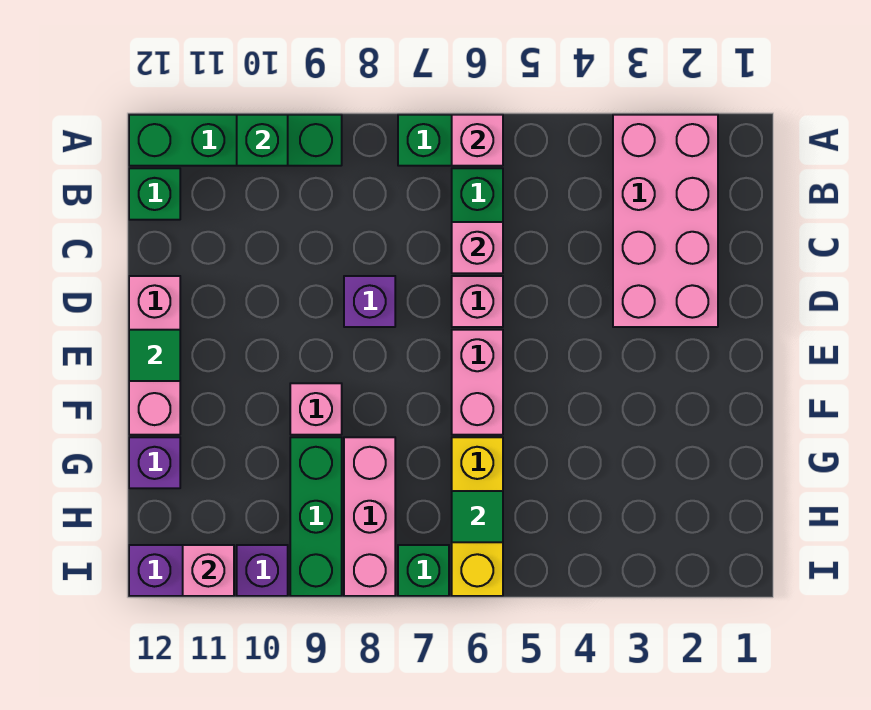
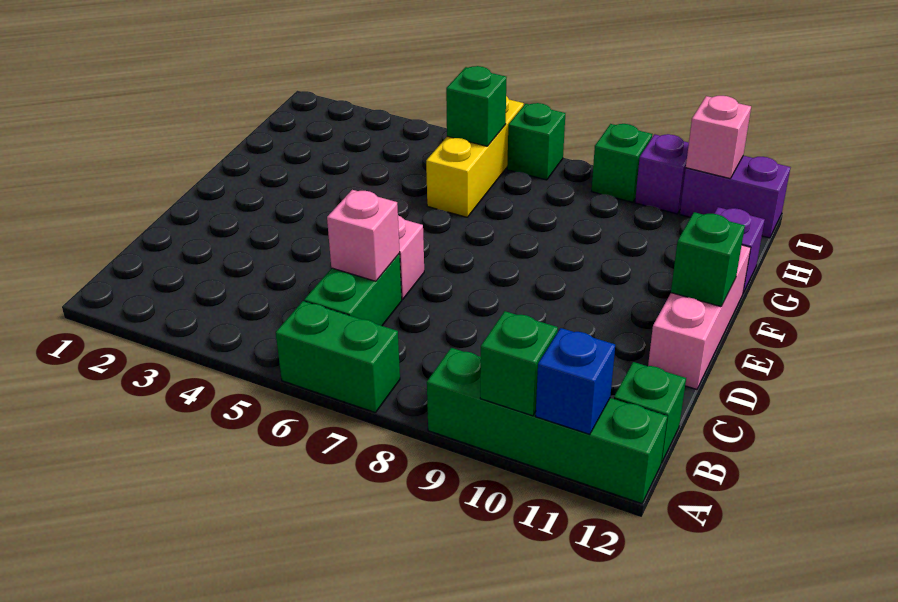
pink brick A2:D3 level 1 -> none
pink brick A6 level 2 -> none
none -> blue brick A11 level 2
purple brick D8 level 1 -> none
pink brick E6:F6 level 1 -> none
green tile E12 level 2 -> green brick E12 level 2
pink brick F9 level 1 -> none
pink brick G8:I8 level 1 -> none
green brick G9:I9 level 1 -> green brick I9 level 1
green tile H6 level 2 -> green brick H6 level 2

